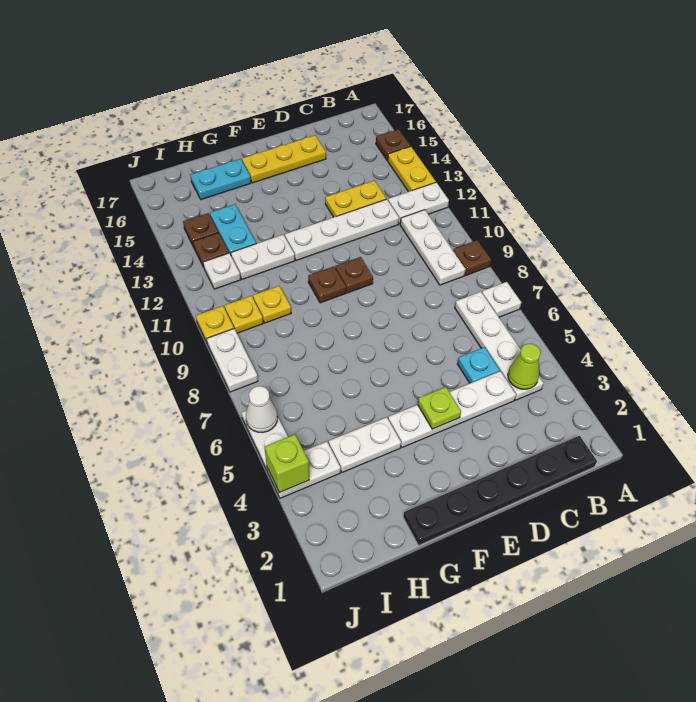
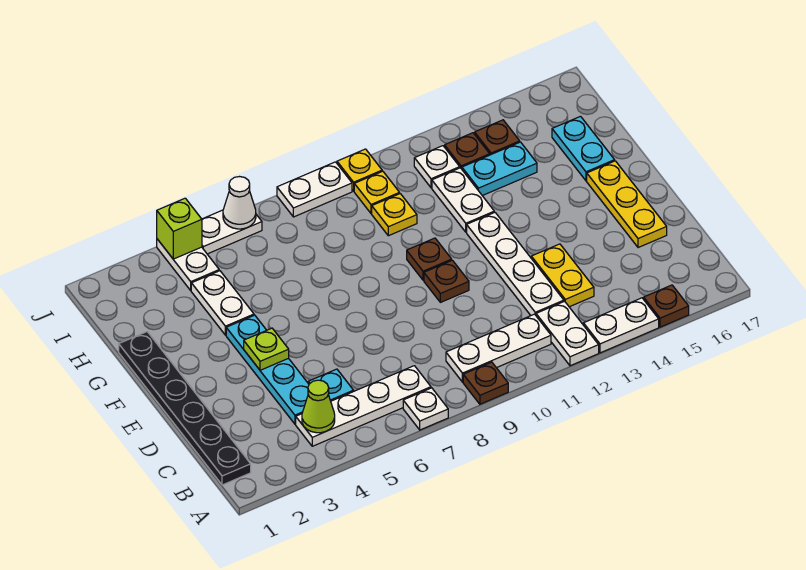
yellow plate A13:A14 level 1 -> white plate A13:A14 level 1
white plate C4:F4 level 1 -> cyan plate C4:F4 level 1

